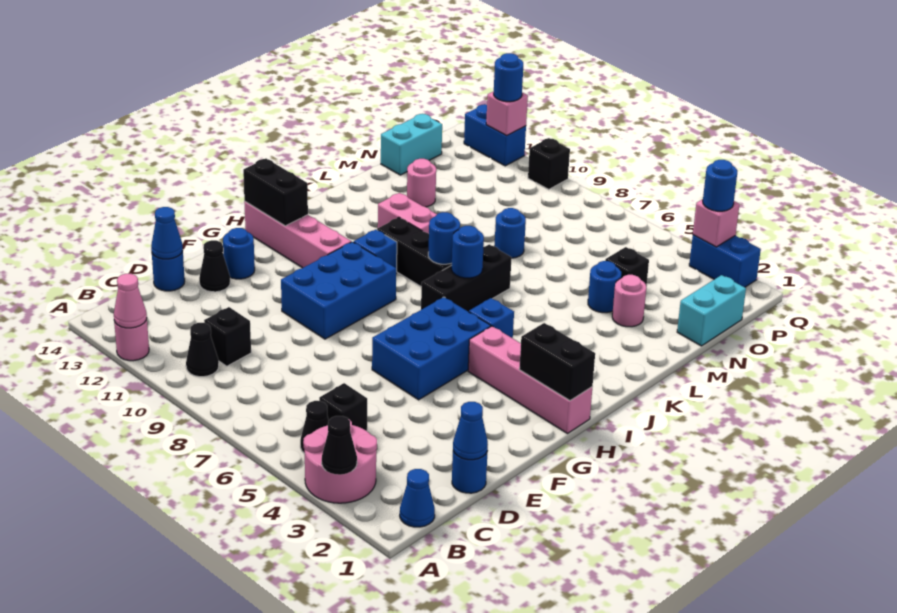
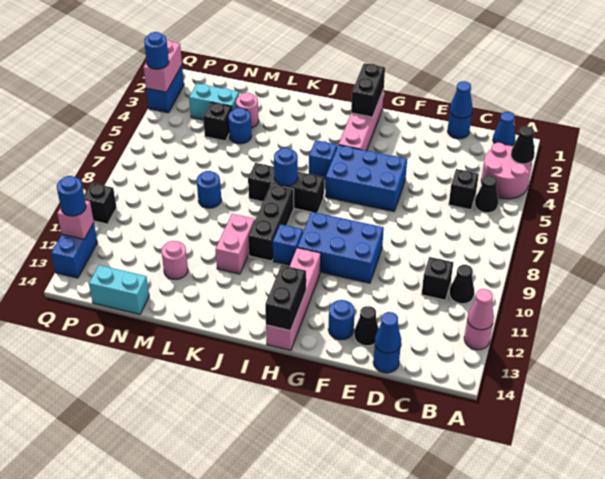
blue round brick J8 level 2 -> none
cyan brick N1:O1 level 1 -> cyan brick N3:O3 level 1
pink brick Q3 level 2 -> pink brick Q2:Q3 level 2

